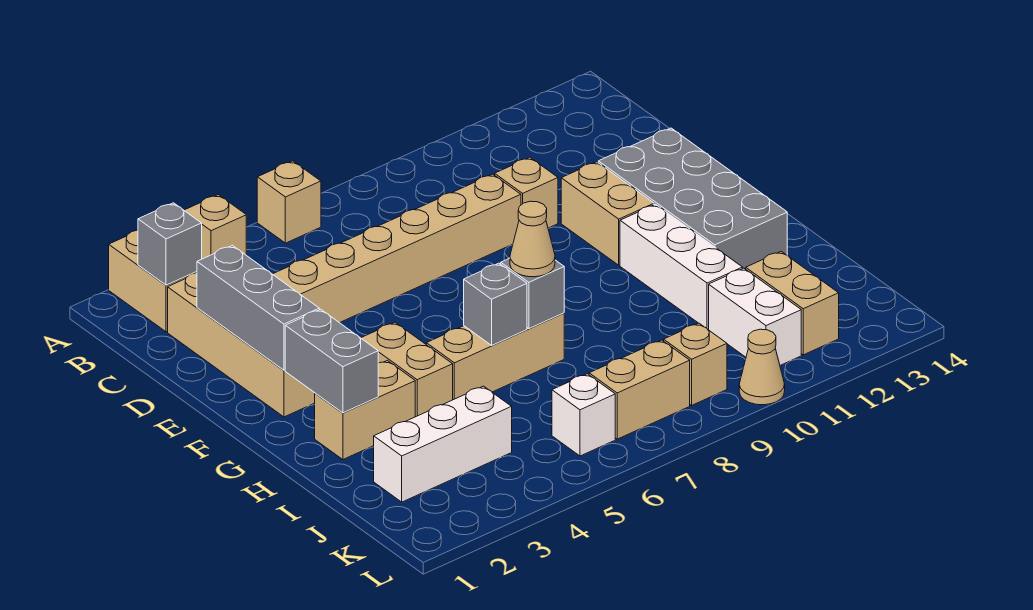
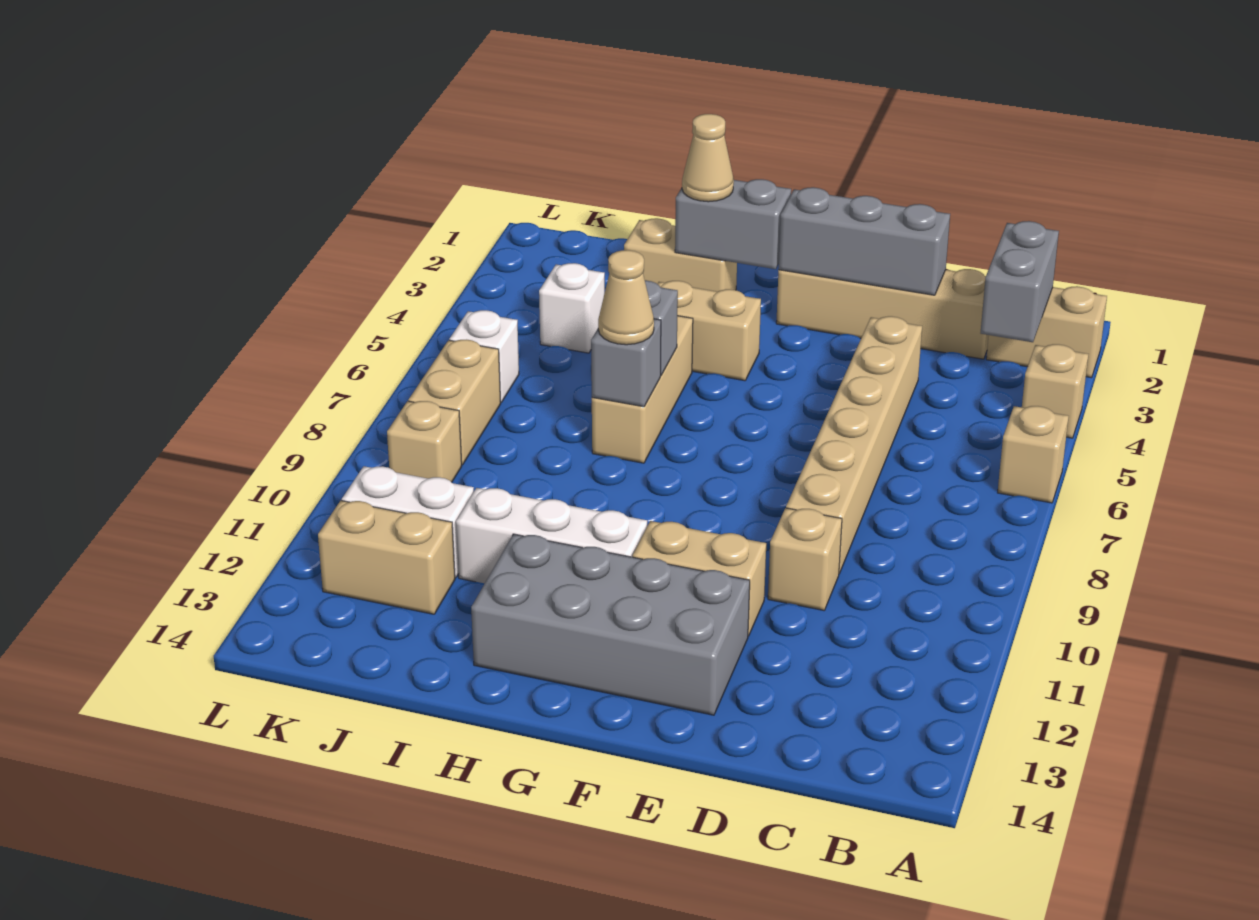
grey brick B2 level 2 -> grey brick B2:B3 level 2
tan brick H2:H3 level 1 -> tan brick H2:I2 level 1
white brick J2:J4 level 1 -> white brick J4 level 1
tan cone L10 level 1 -> tan cone H2 level 3

